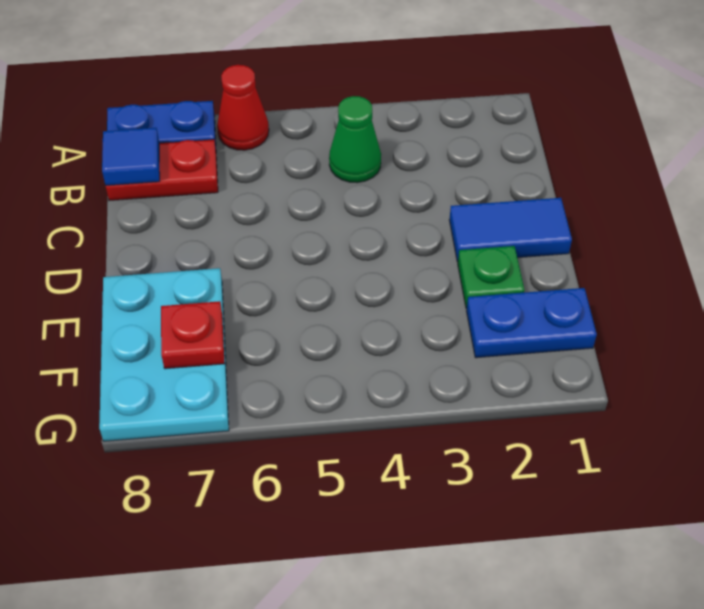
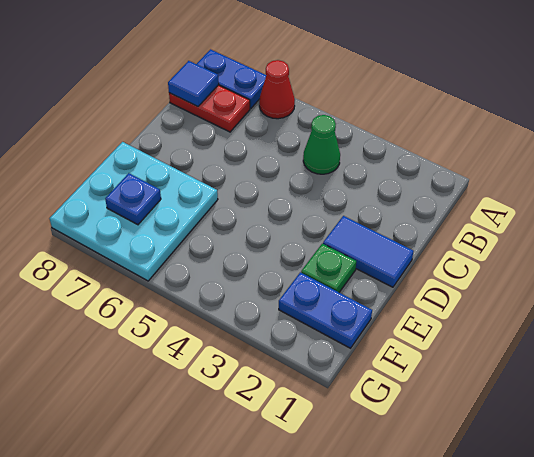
cyan plate E7:G8 level 1 -> cyan plate E6:G8 level 1
red plate F7 level 2 -> blue plate F7 level 2

